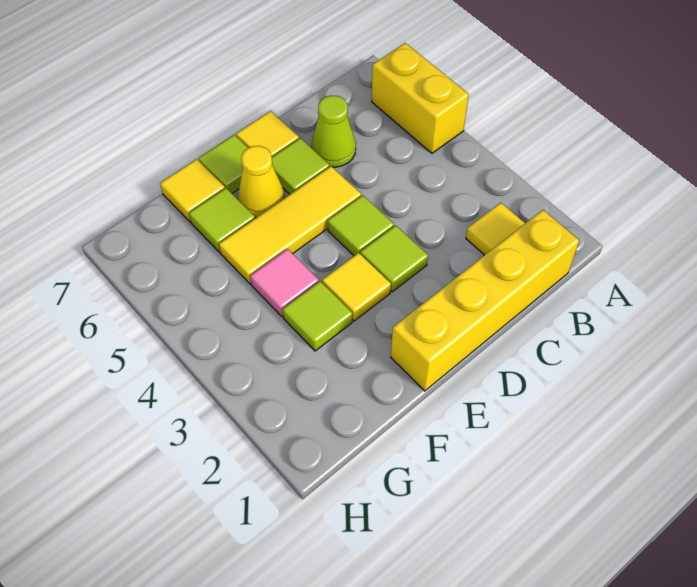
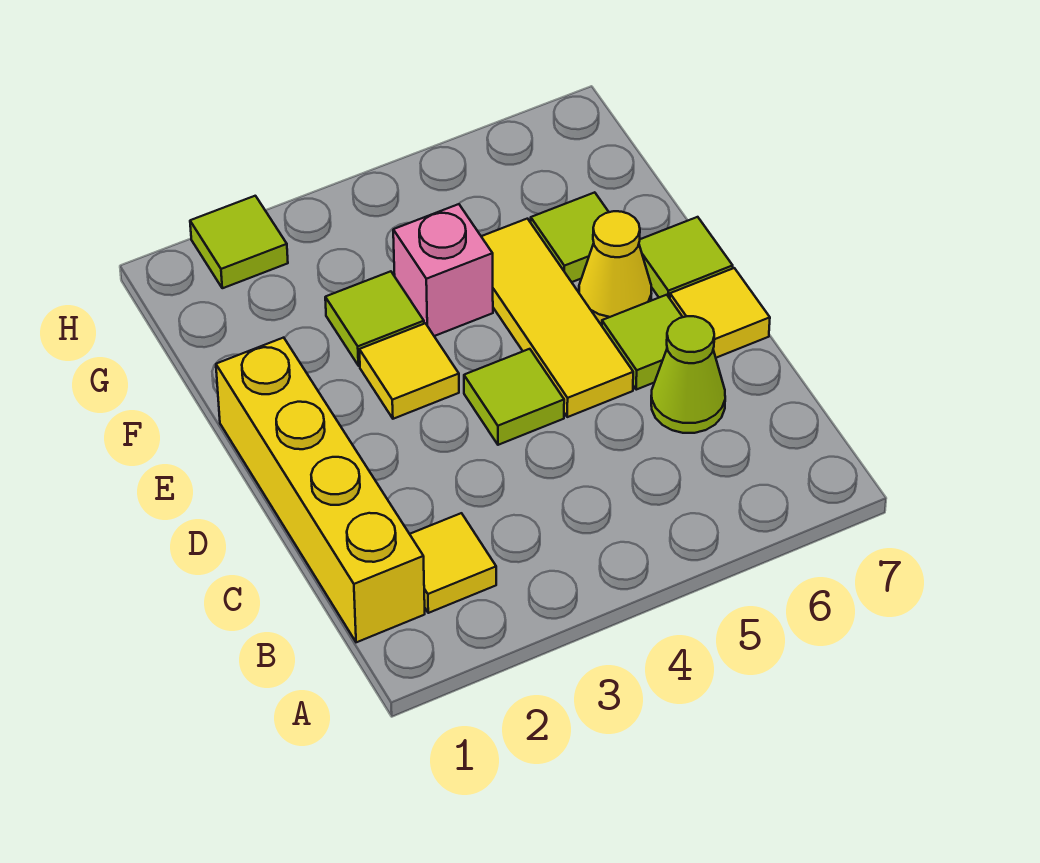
yellow brick A5:A6 level 1 -> none
lime tile D3 level 1 -> lime tile H2 level 1
pink tile F4 level 1 -> pink brick F4 level 1
yellow tile F7 level 1 -> none

